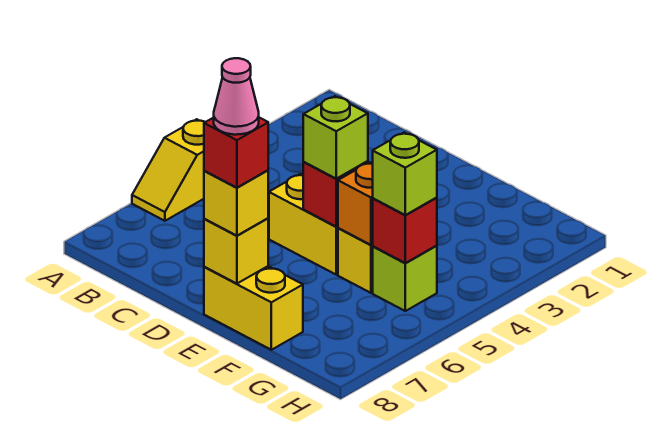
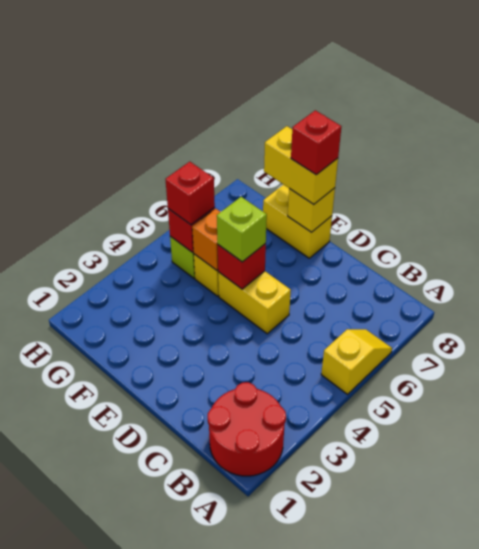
none -> red round brick A1:B2 level 1
yellow brick E8 level 3 -> yellow brick E8:F8 level 3
pink cone E8 level 5 -> none
lime brick G5 level 3 -> red brick G5 level 3

